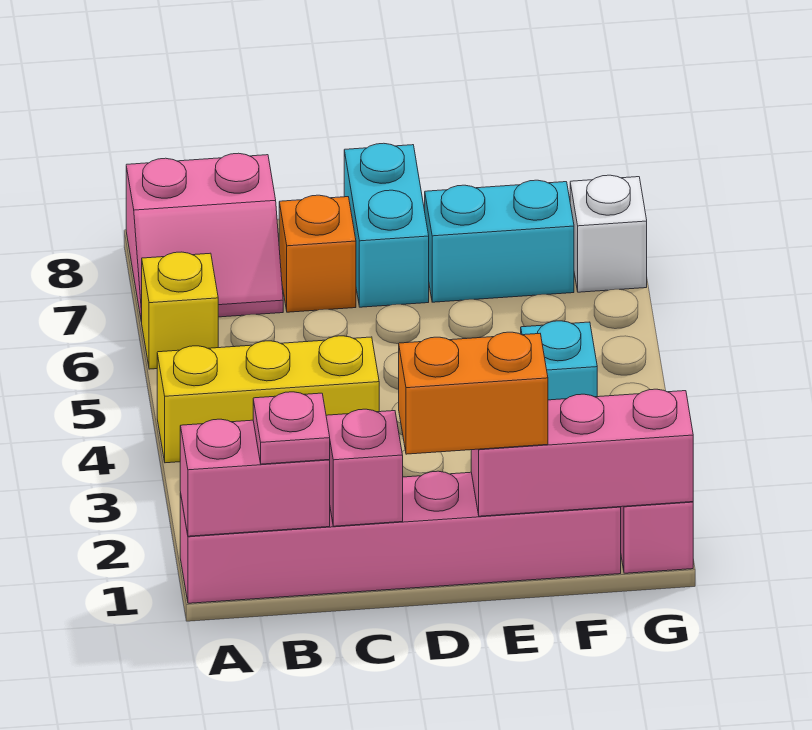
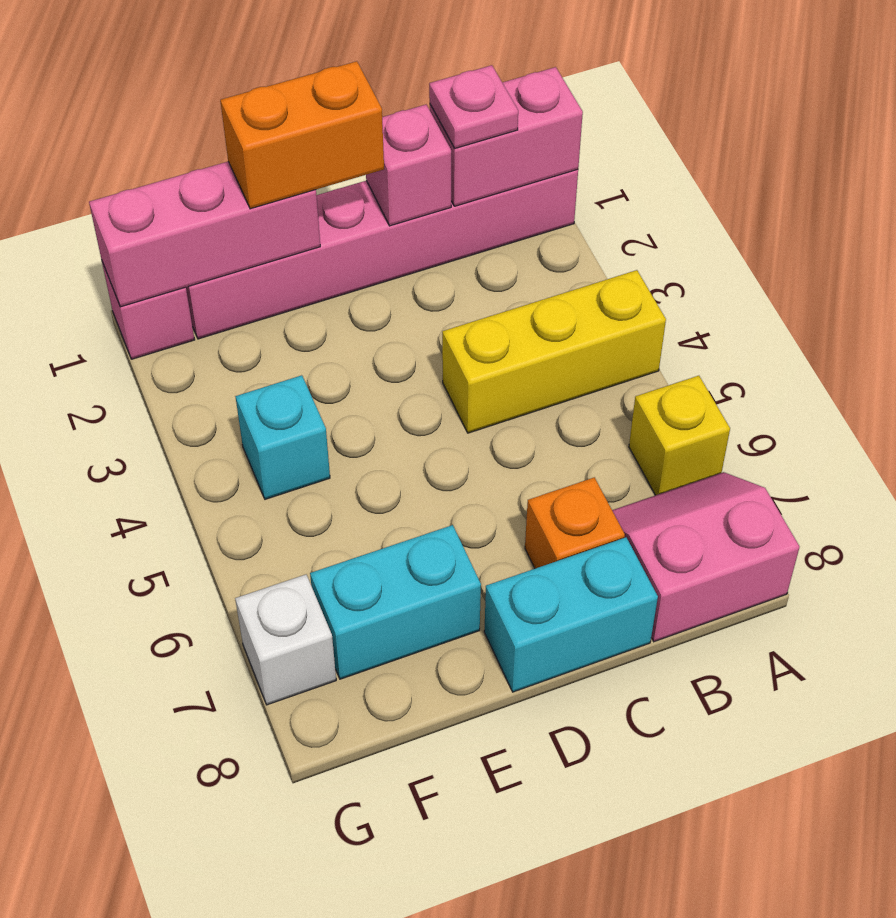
cyan brick D7:D8 level 1 -> cyan brick C8:D8 level 1

